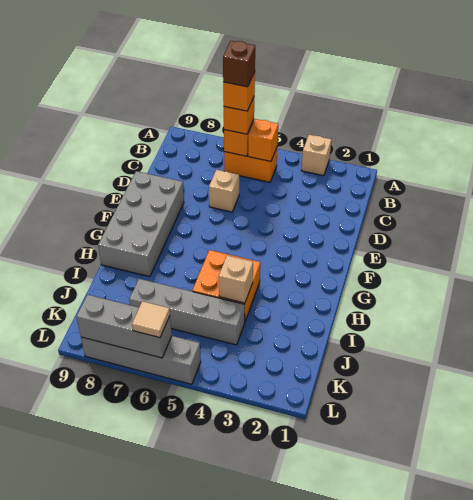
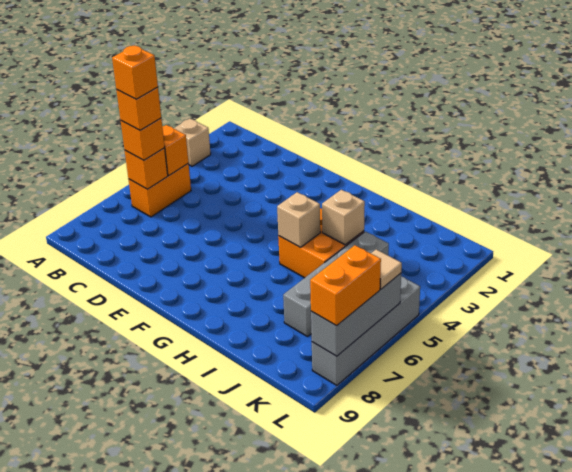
brown brick B6 level 5 -> orange brick B6 level 5
tan brick D6 level 1 -> tan brick H5 level 2
grey brick E8:H9 level 1 -> none
none -> orange brick L7:L8 level 3

